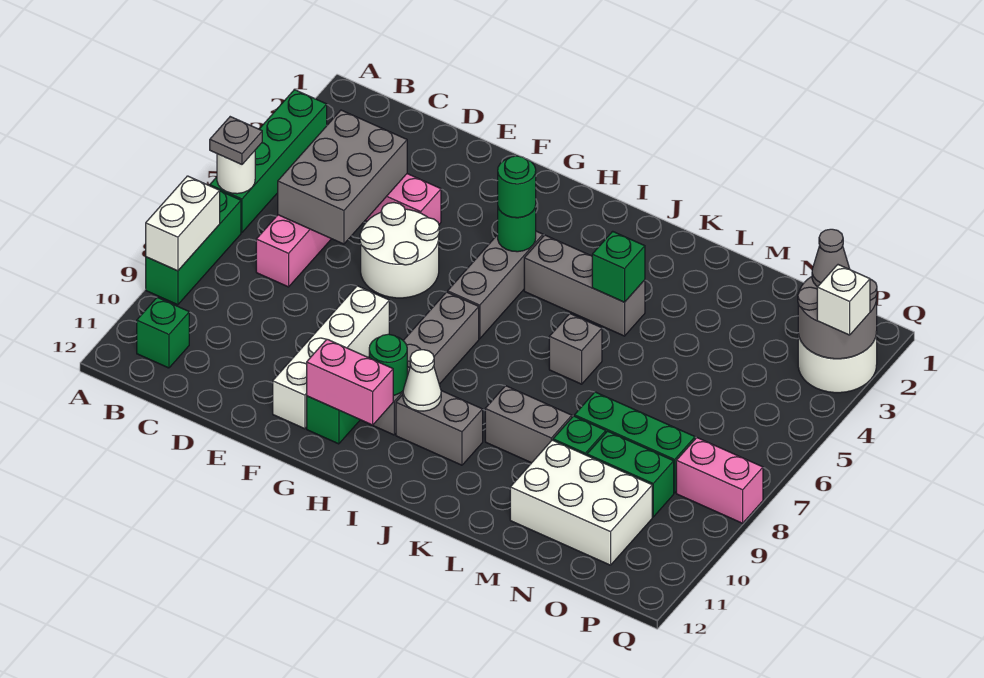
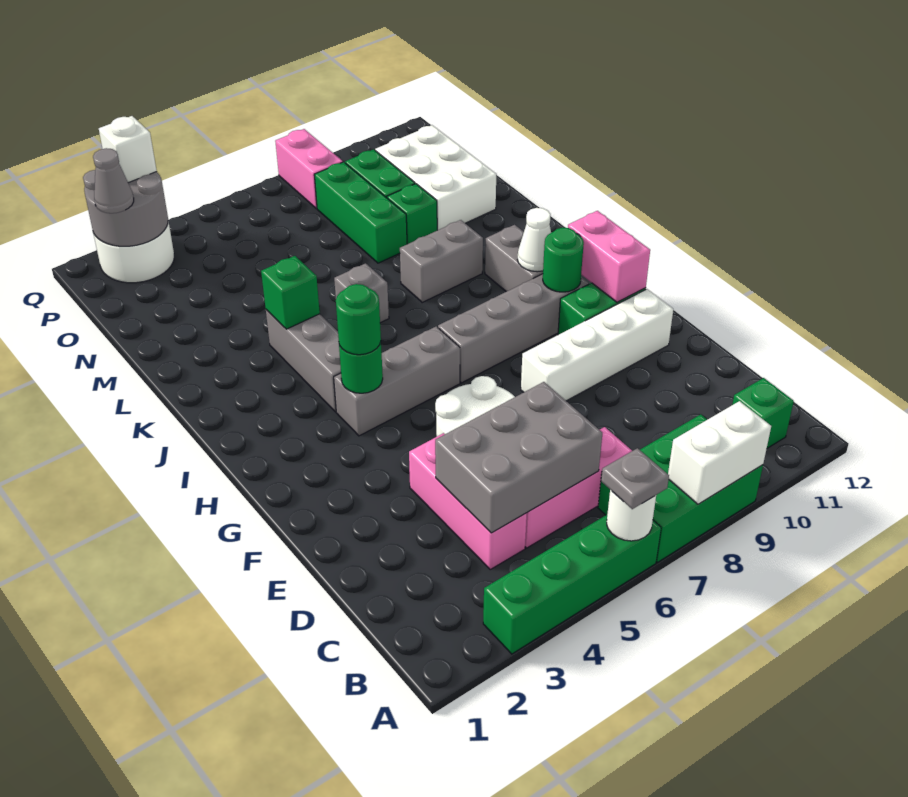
green brick A7:A9 level 1 -> green brick A7:B9 level 1
grey brick K9:L9 level 1 -> grey brick K8:K9 level 1

